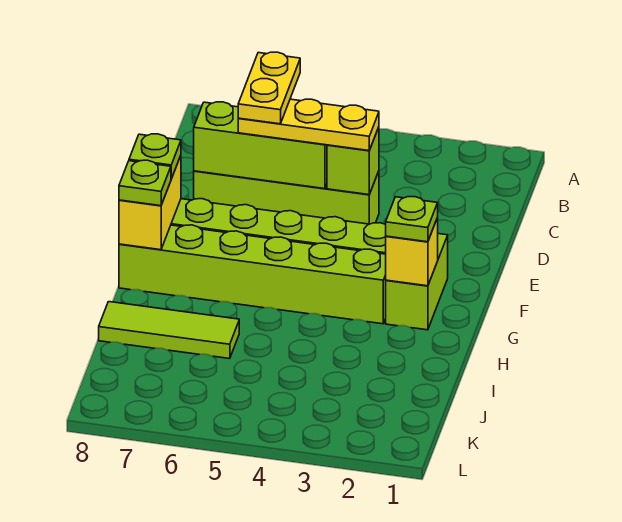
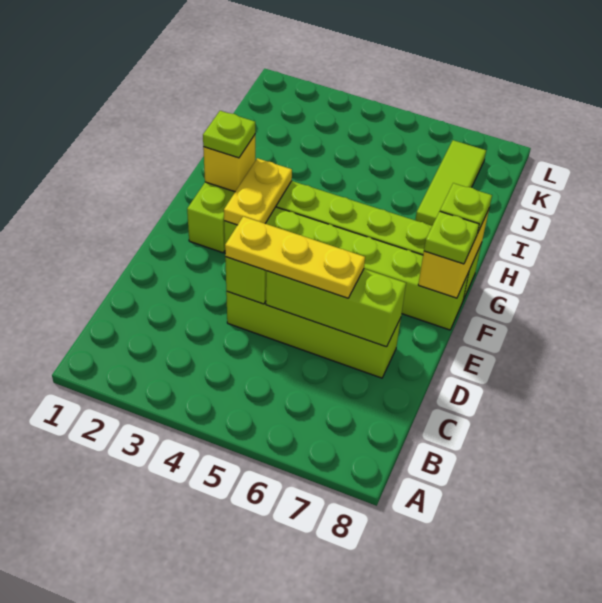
yellow plate C6:D6 level 4 -> yellow plate F3:G3 level 2
lime tile I6:I8 level 1 -> lime tile I7:K7 level 1

